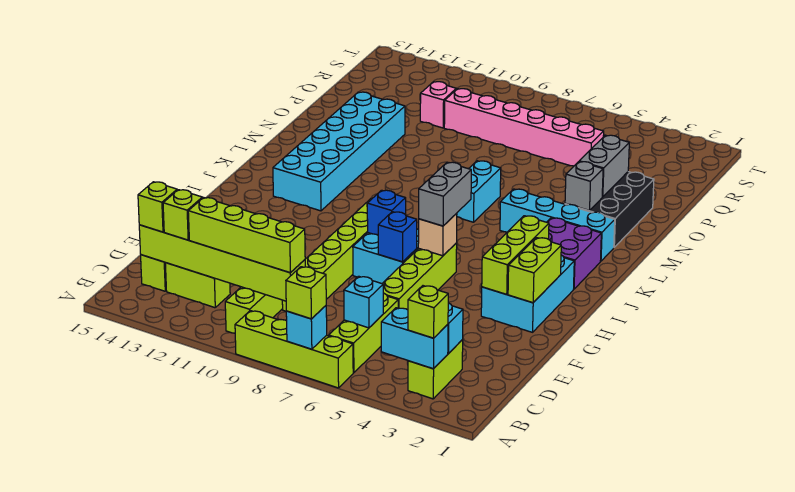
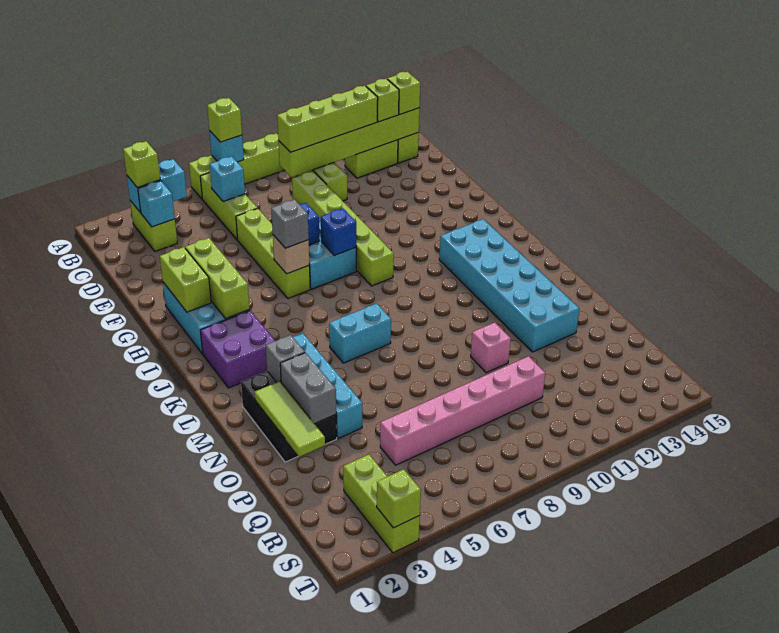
grey brick H6:I6 level 3 -> grey brick H6 level 3
cyan brick L2:L5 level 1 -> cyan brick L4:O4 level 1
cyan brick L7:M7 level 1 -> cyan brick L6:L7 level 1
none -> lime tile N2:P2 level 2
pink brick Q11 level 1 -> pink brick O10 level 1
none -> lime brick R3:T3 level 1
none -> lime brick T3 level 2

